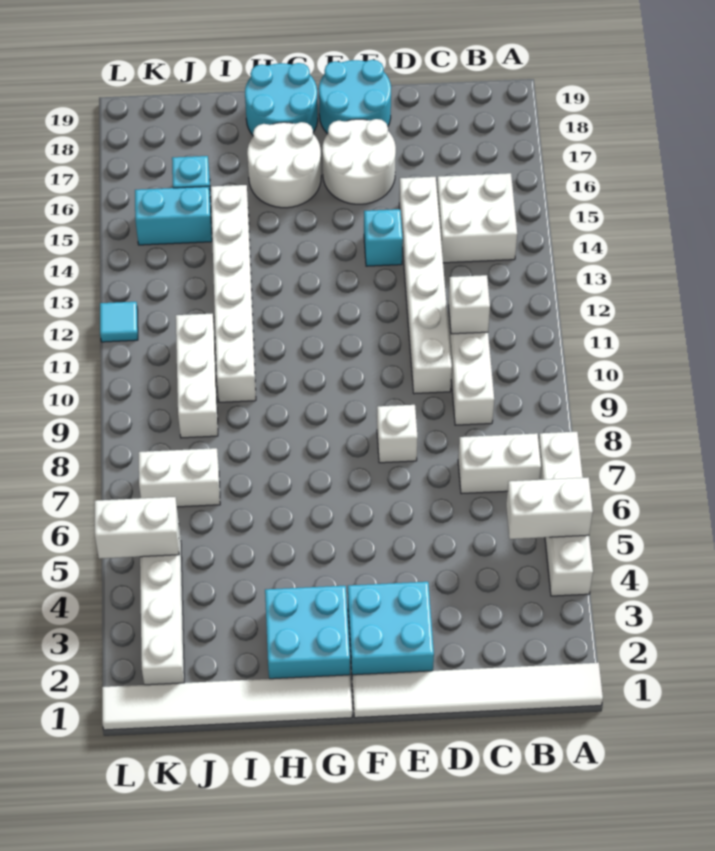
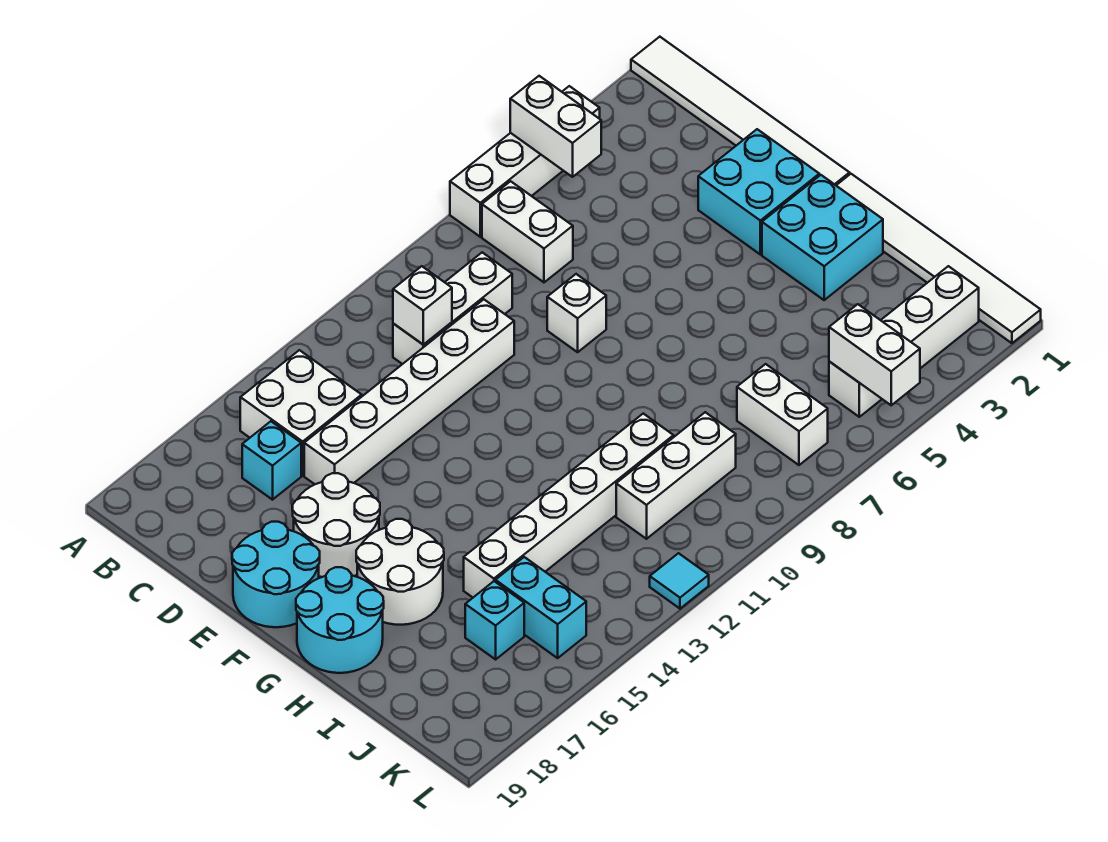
cyan brick E14 level 1 -> cyan brick C16 level 1

